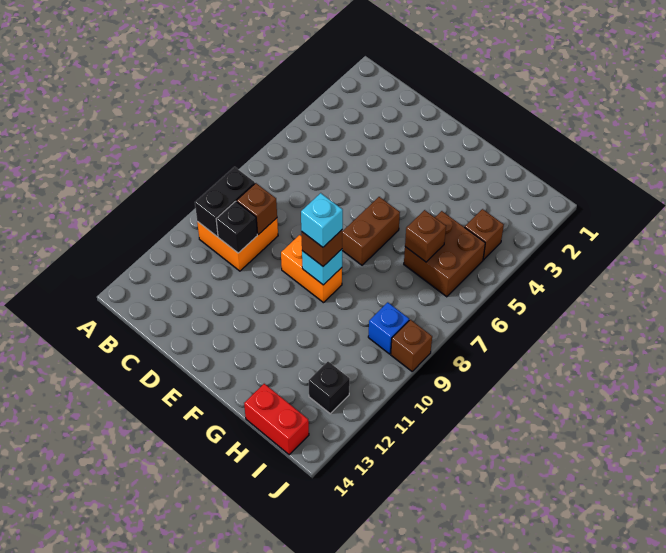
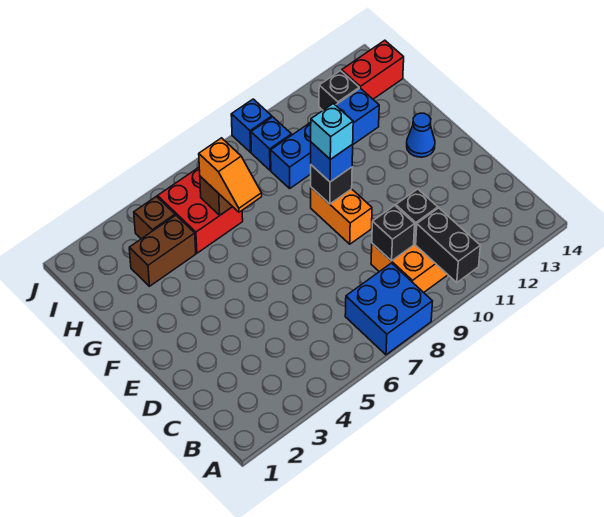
none -> blue brick A7:B8 level 1
black brick B9:B10 level 2 -> black brick A10:B10 level 2
brown brick C9 level 2 -> black brick C9 level 2
brown brick F6:F7 level 1 -> brown brick H3:H4 level 1
cyan brick F9 level 2 -> black brick F9 level 2
brown brick F9 level 3 -> blue brick F9 level 3
none -> blue cone F13 level 1
none -> orange slope G6:H6 level 3 top H
brown brick H5:I6 level 1 -> red brick H5:I6 level 1
none -> blue brick H9:H12 level 1
red brick H14:I14 level 1 -> red brick I13:I14 level 1
brown brick J9 level 1 -> blue brick J9 level 1

